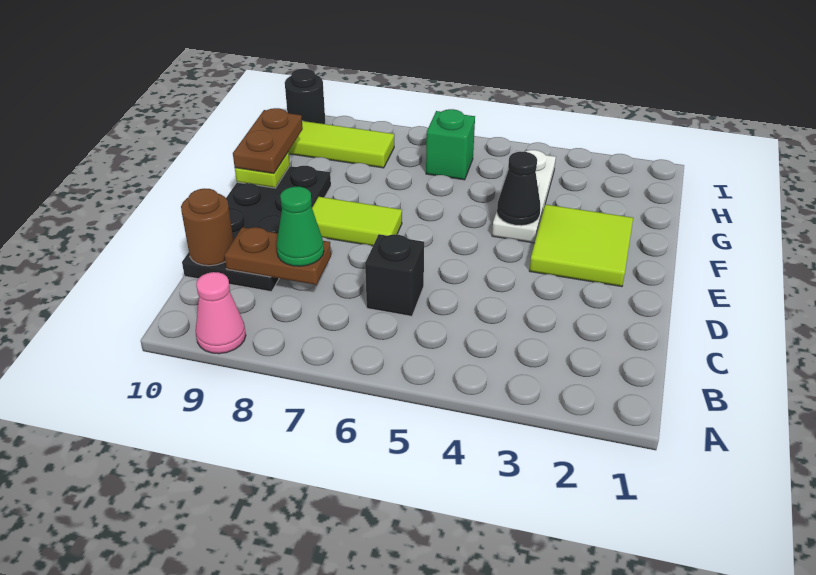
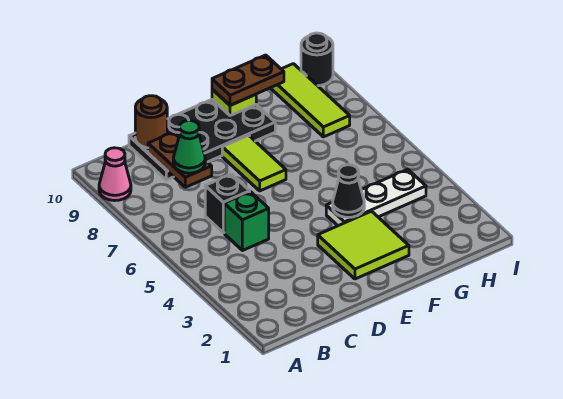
green brick H6 level 1 -> green brick C5 level 1

